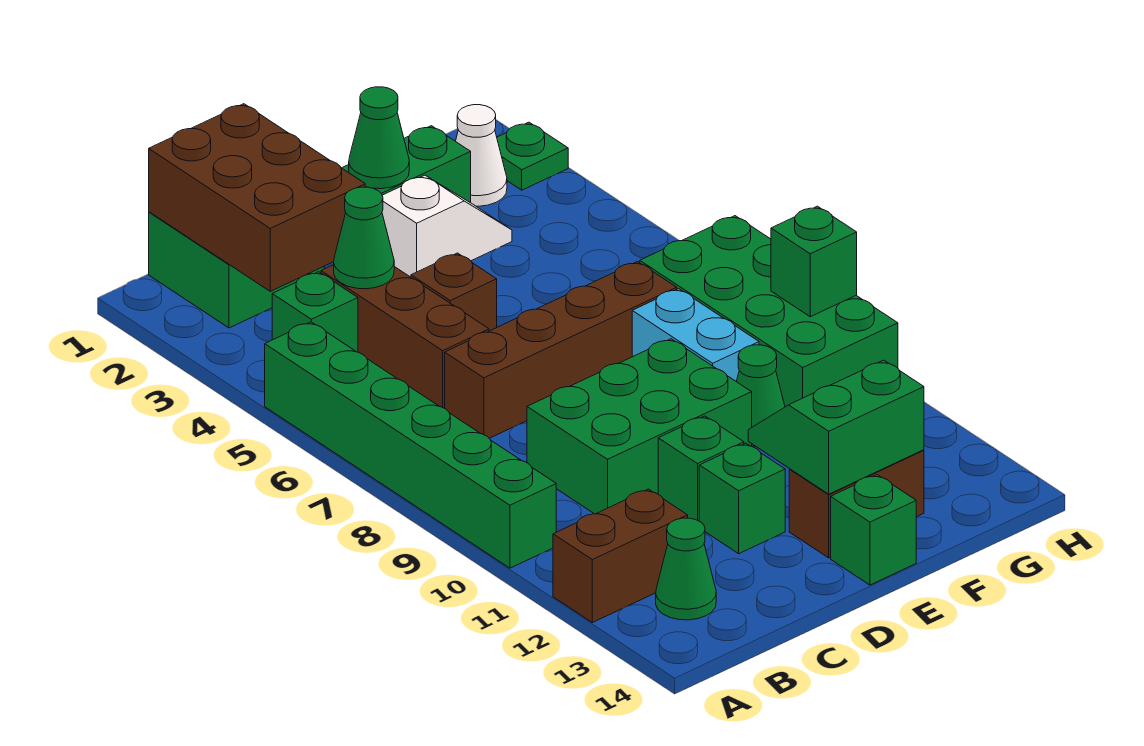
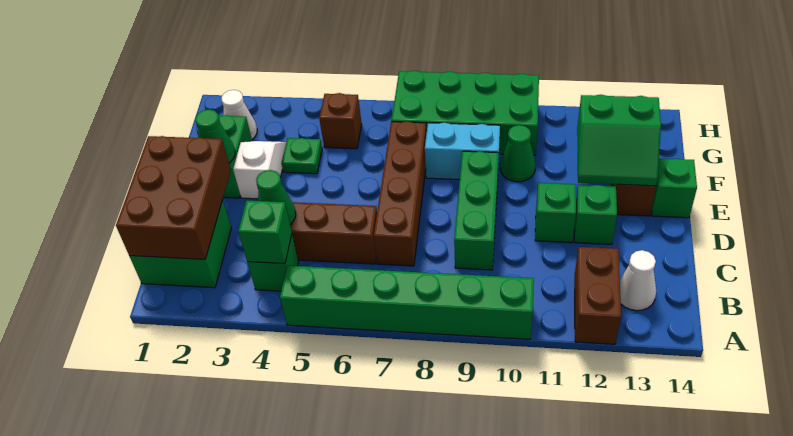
brown brick B1:C3 level 2 -> brown brick B1:D2 level 2
green cone B13 level 1 -> white cone B13 level 1
green brick C9:E10 level 1 -> green brick C9:E9 level 1
brown brick D5 level 1 -> brown brick G5 level 1
green slope E12:F13 level 2 top 13 -> green slope E12:F13 level 2 top F
green plate H2 level 1 -> green plate F4 level 1
green brick H9 level 2 -> green brick B4 level 2

